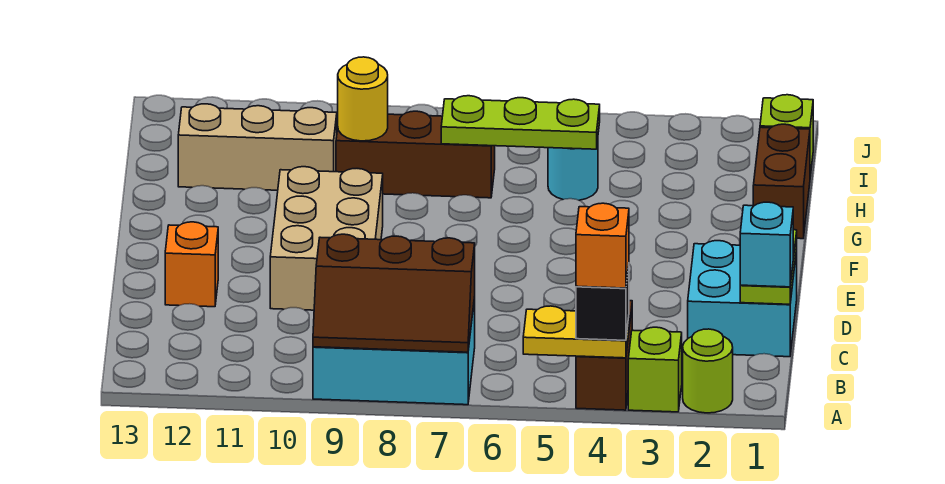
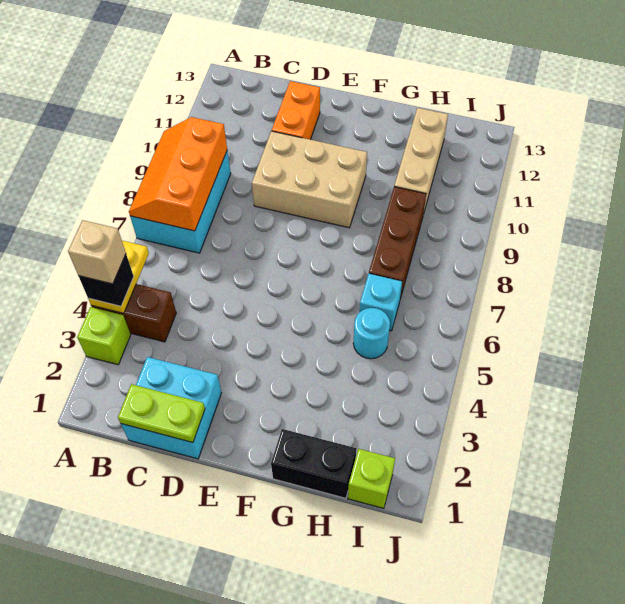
lime round brick A2 level 1 -> none
orange brick A4 level 4 -> tan brick A4 level 4
brown slope A7:B9 level 2 top B -> orange slope A7:B9 level 2 top B
cyan brick C1 level 3 -> cyan brick H6 level 1
orange brick D12 level 1 -> orange brick D11:D12 level 1
brown brick G1:H1 level 1 -> black brick G1:H1 level 1
lime plate H5:H7 level 2 -> none
yellow round brick H9 level 2 -> none

